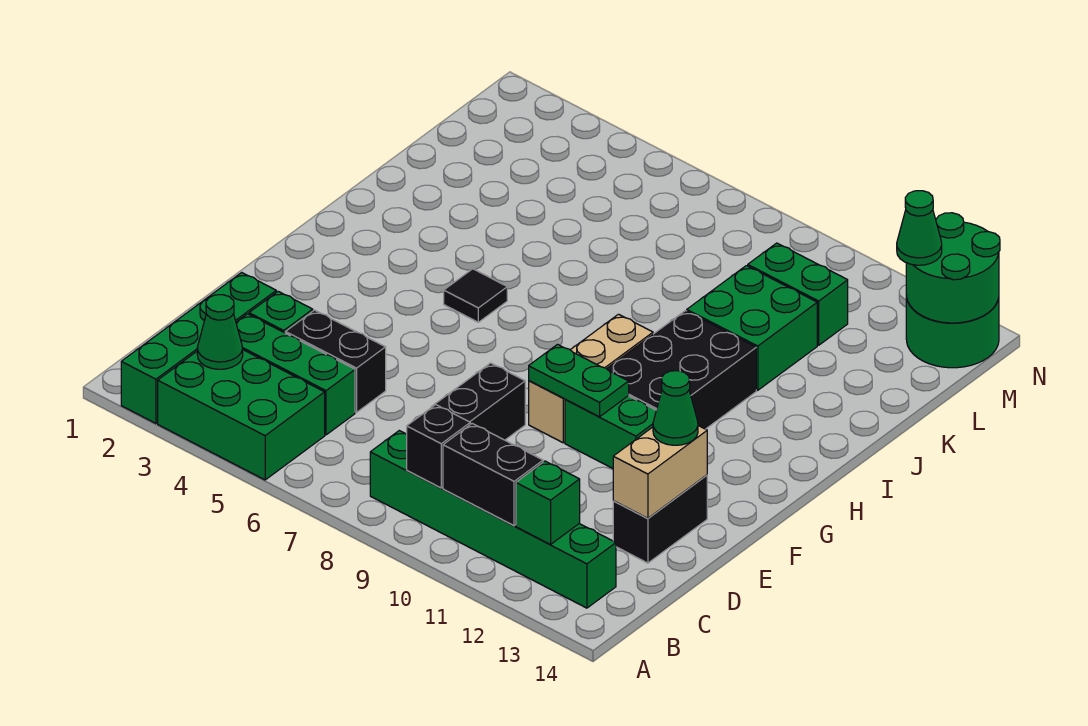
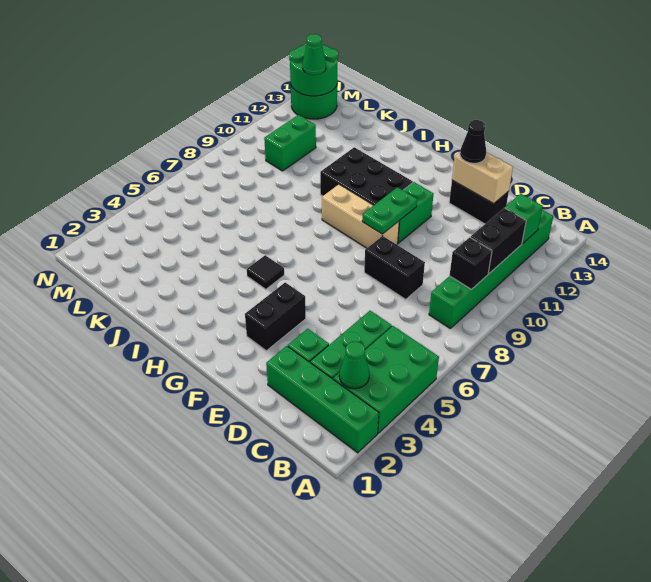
black brick D4:D5 level 1 -> black brick F3:F4 level 1
green cone E13 level 3 -> black cone E13 level 3
green brick J10:K11 level 1 -> none

